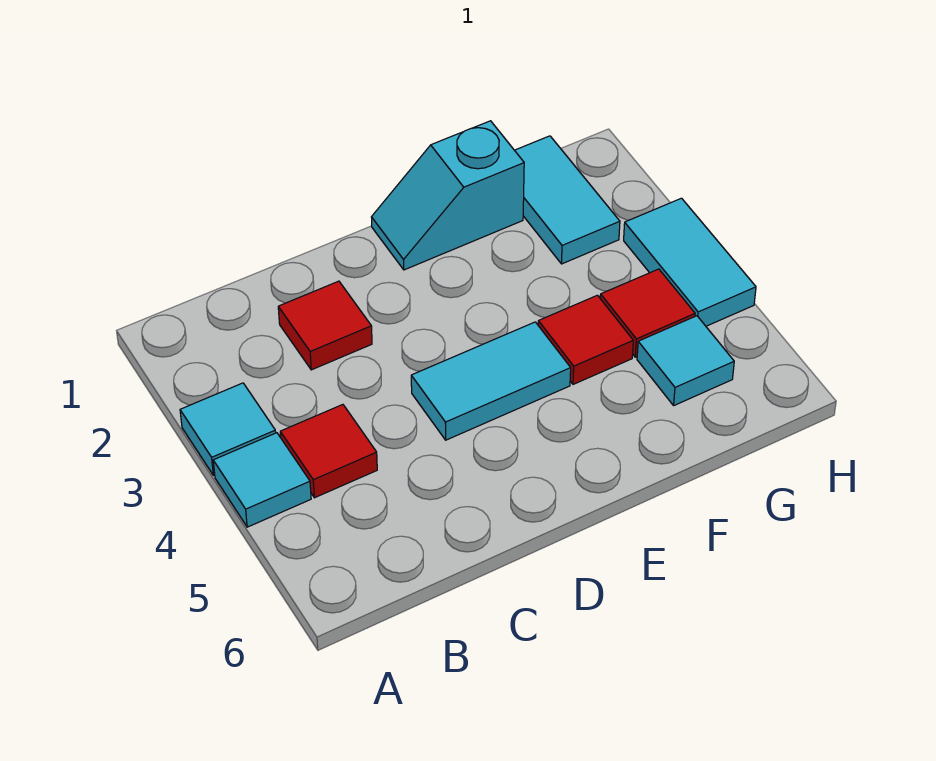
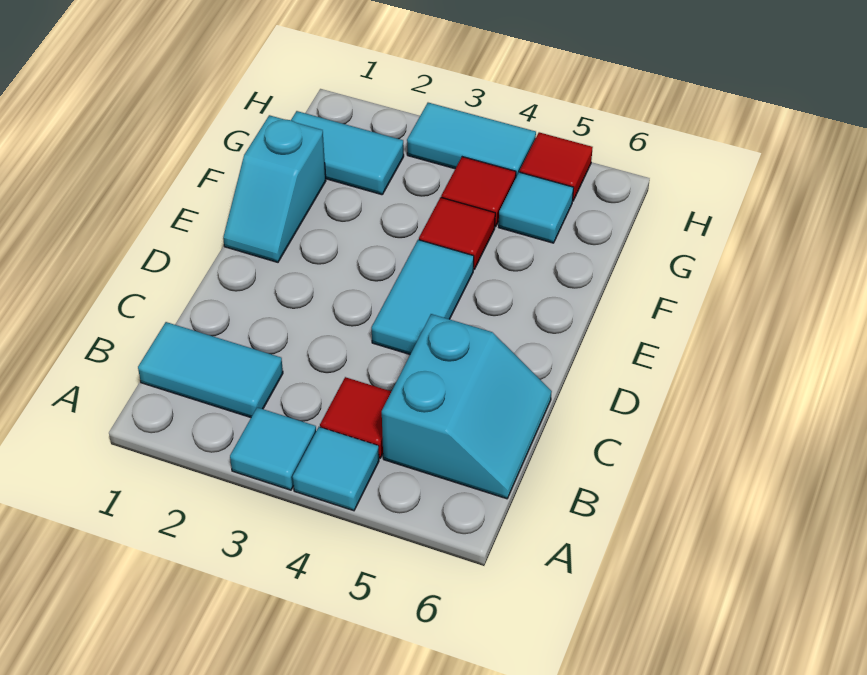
none -> cyan tile B1:B2 level 1
none -> cyan slope B5:C6 level 1 top 5
red tile C2 level 1 -> red tile H5 level 1

